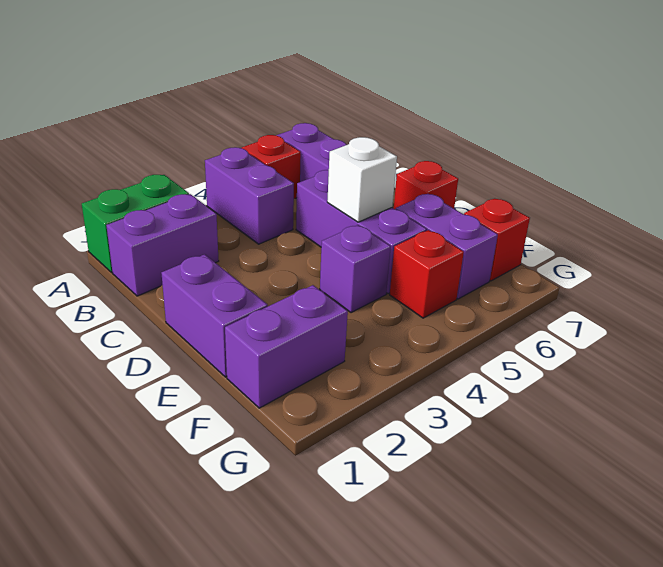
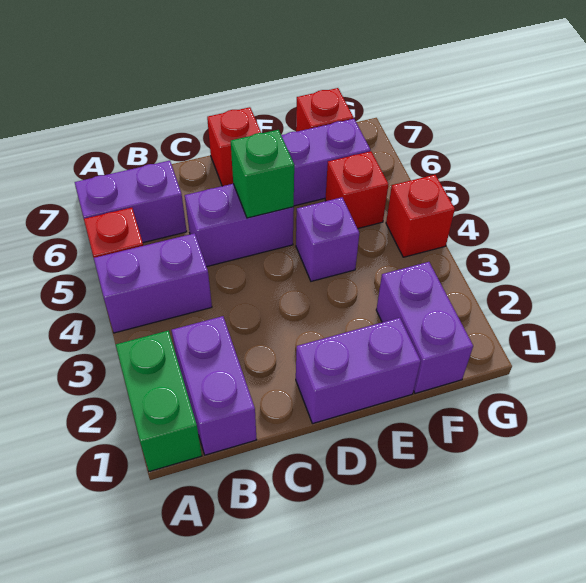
purple brick C5:E5 level 1 -> purple brick C5:D5 level 1
white brick D5 level 2 -> green brick D5 level 2
none -> red brick G4 level 1

